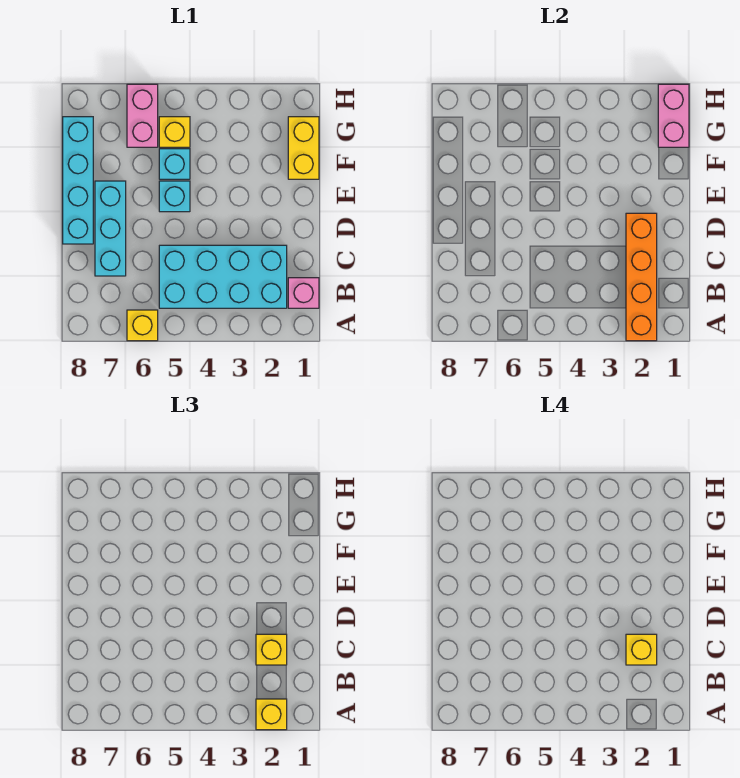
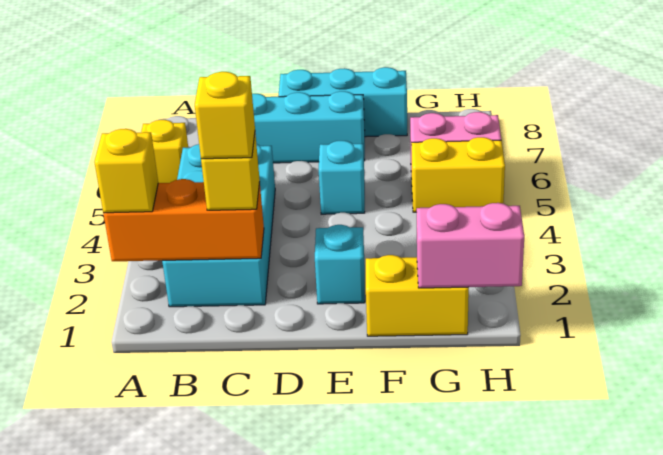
orange brick A2:D2 level 2 -> orange brick A2:C2 level 2
pink brick B1 level 1 -> none
cyan brick D8:G8 level 1 -> cyan brick D8:F8 level 1
cyan brick F5 level 1 -> cyan brick E2 level 1
yellow brick G5 level 1 -> yellow brick G5:H5 level 1

